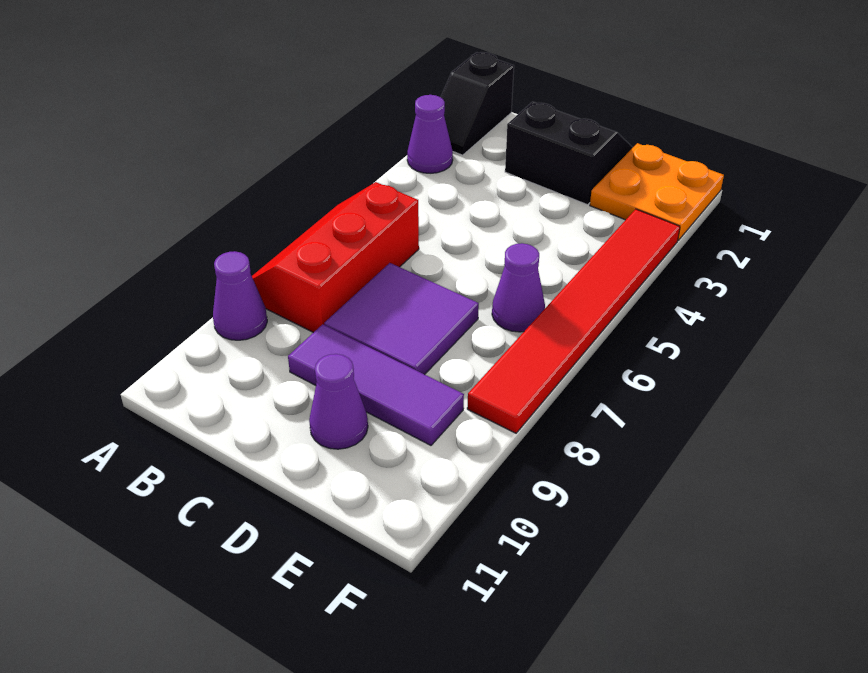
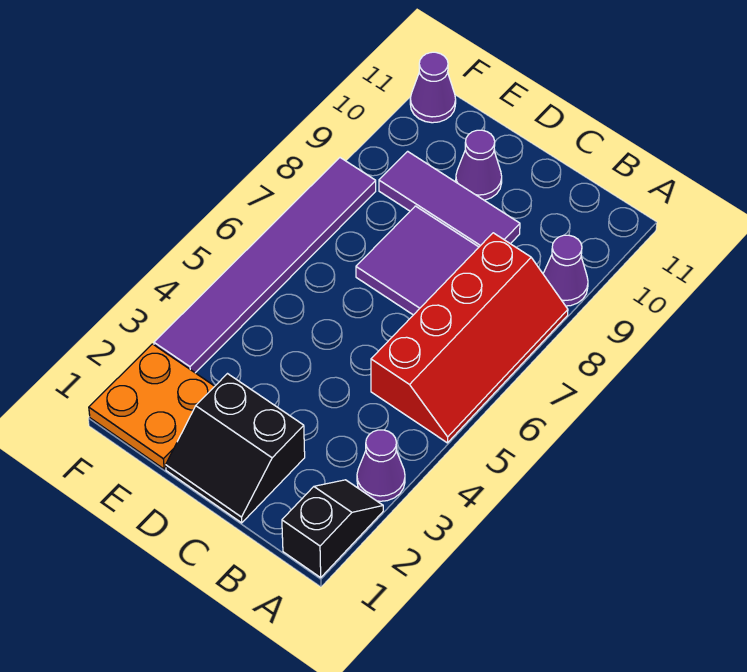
red slope A6:B8 level 1 top B -> red slope A5:B8 level 1 top B
purple cone E6 level 1 -> purple cone F11 level 1
red tile F3:F8 level 1 -> purple tile F3:F8 level 1

